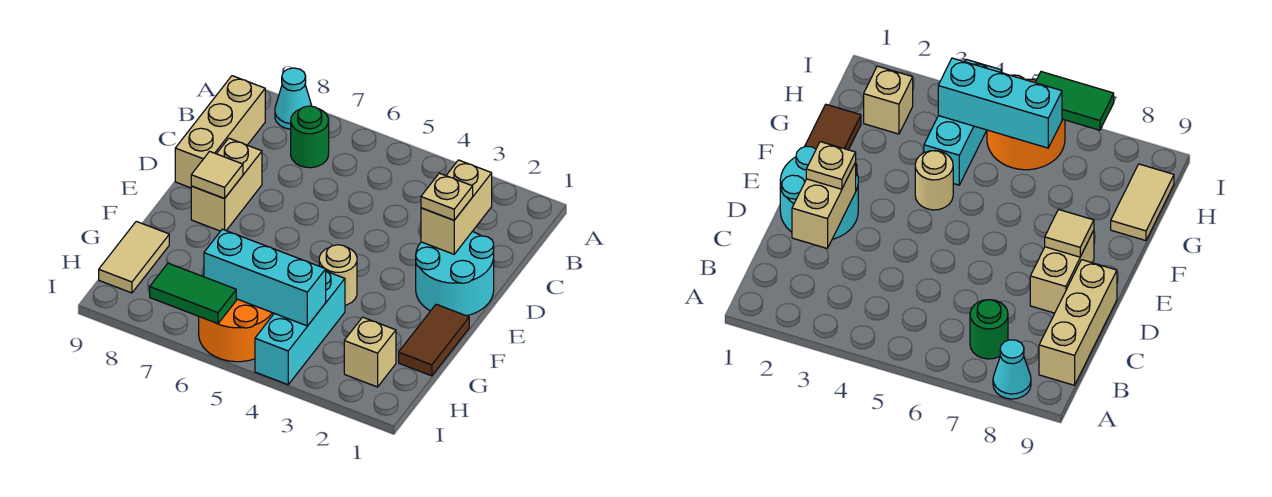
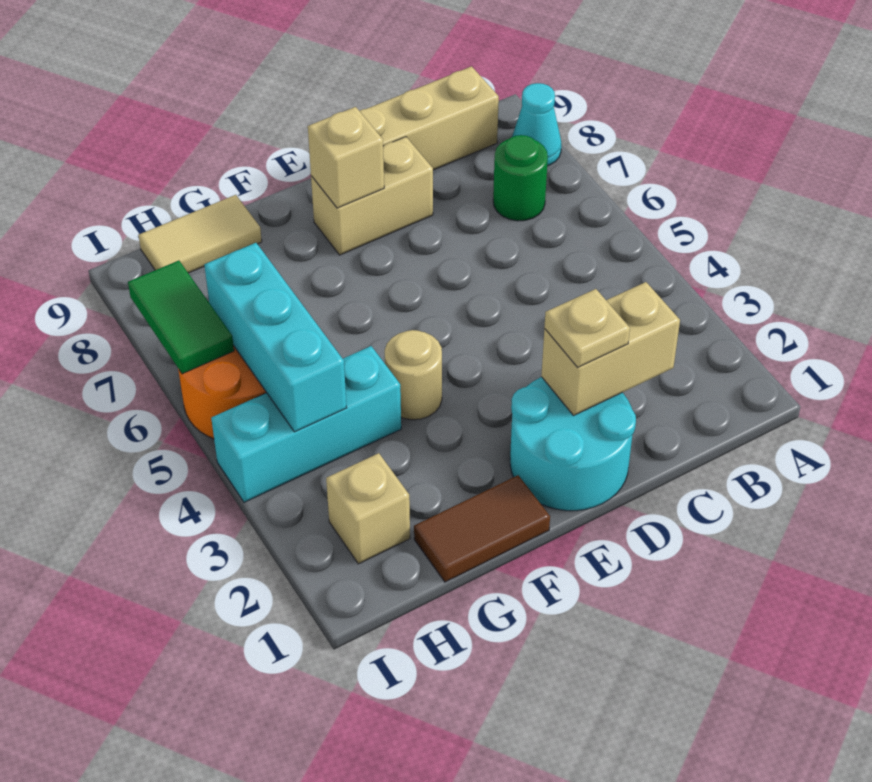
tan tile E8 level 2 -> tan brick E8 level 2

